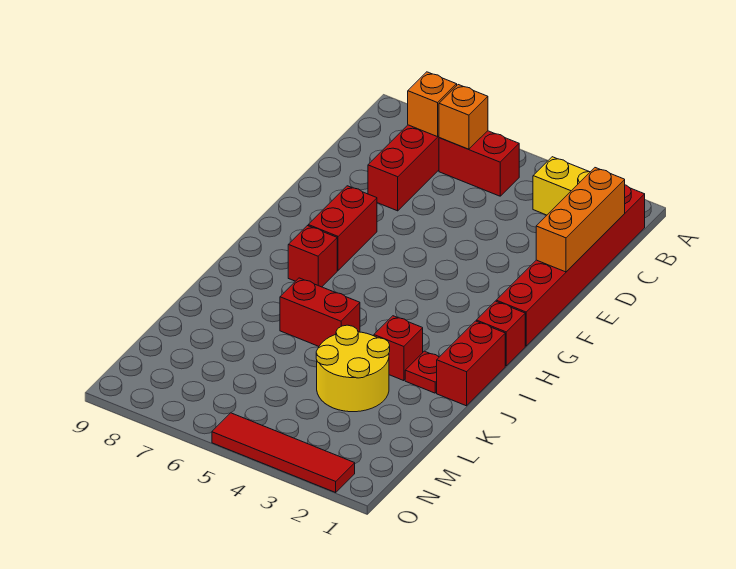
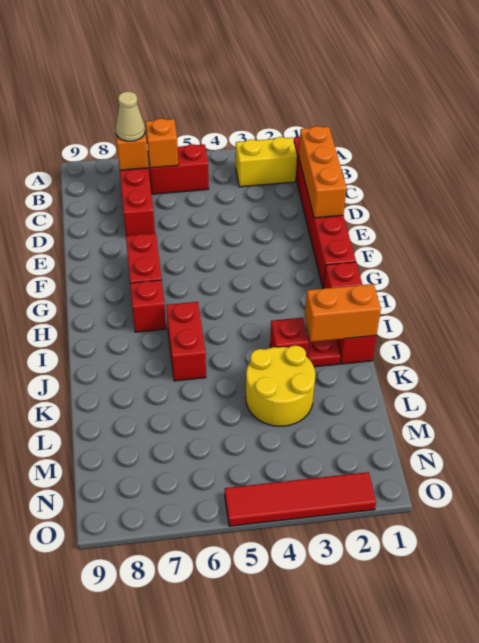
none -> tan cone B7 level 3
none -> orange brick J1:J2 level 2
red brick J5:J6 level 1 -> red brick I6:J6 level 1

